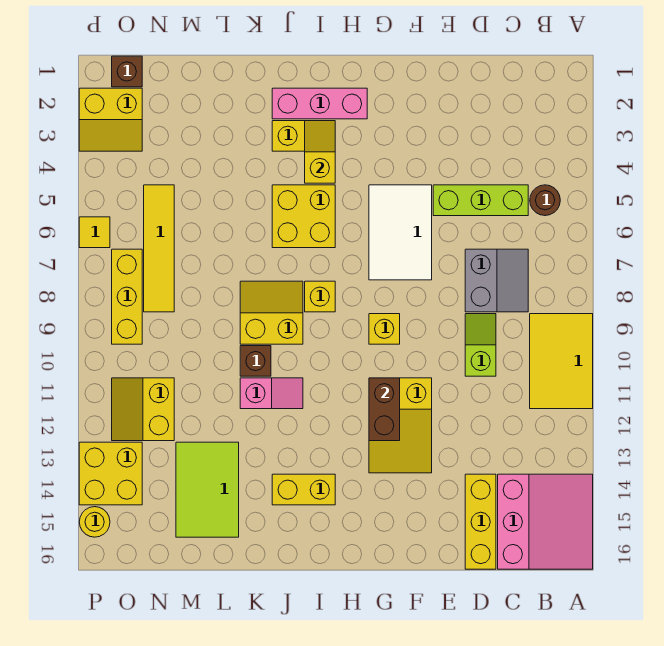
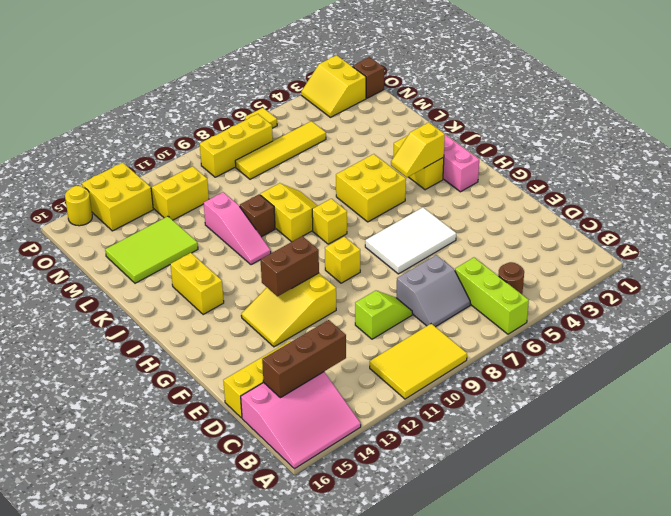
lime brick C5:E5 level 1 -> lime brick A6:C6 level 1
none -> brown brick C13:C15 level 2
yellow slope I3:I4 level 2 top 4 -> yellow slope I3:I4 level 2 top 3
pink slope J11:K11 level 1 top K -> pink slope J11:L11 level 1 top L

